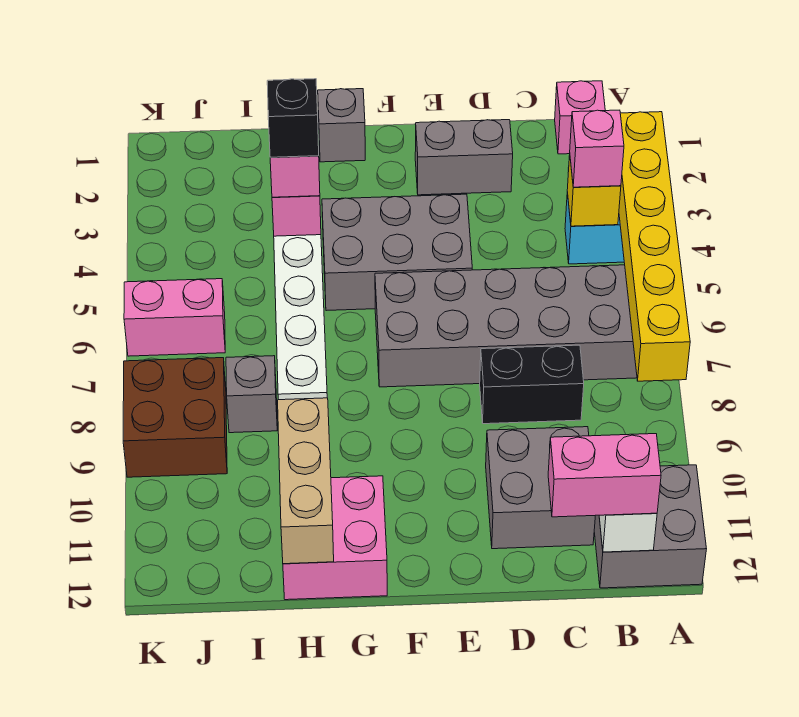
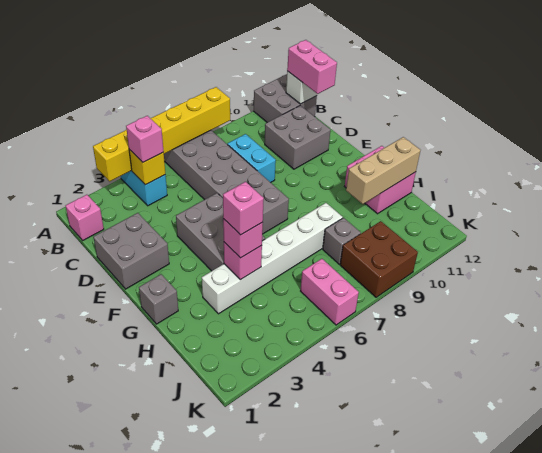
black brick C8:D8 level 1 -> cyan brick C8:D8 level 1
grey brick D2:E2 level 1 -> grey brick D1:E2 level 1
black brick H4 level 4 -> pink brick H4 level 4

